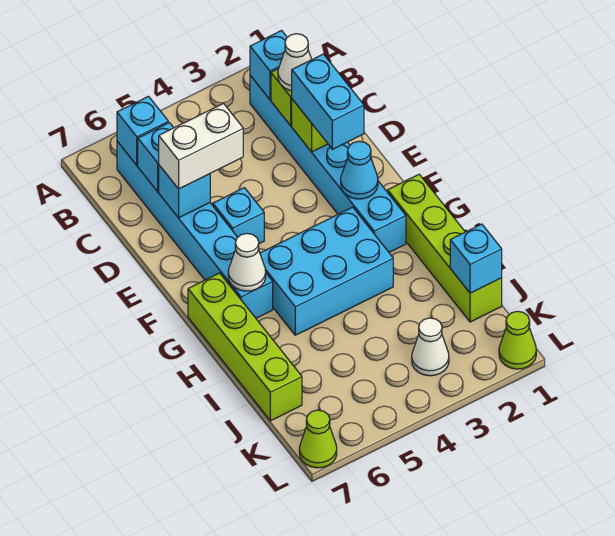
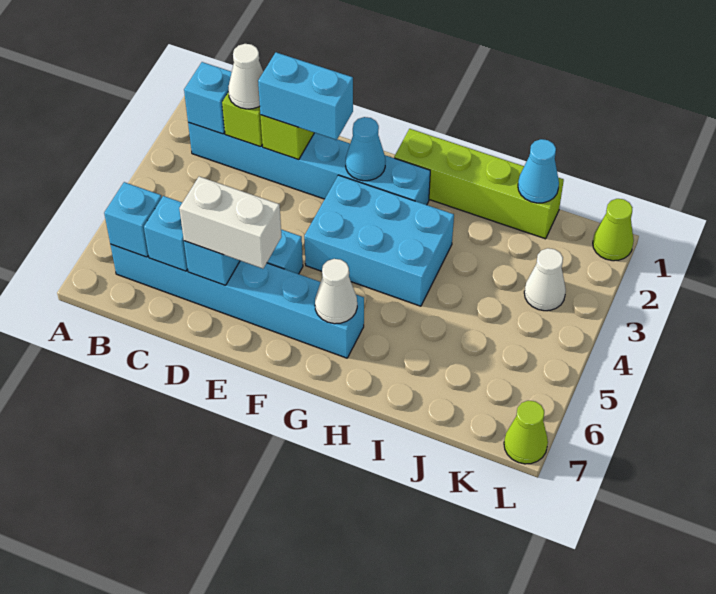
white brick D5:D6 level 3 -> white brick D6:E6 level 3
cyan brick G3:H5 level 1 -> cyan brick F3:H4 level 1
lime brick G7:J7 level 1 -> none
cyan brick J1 level 2 -> cyan cone J1 level 2

